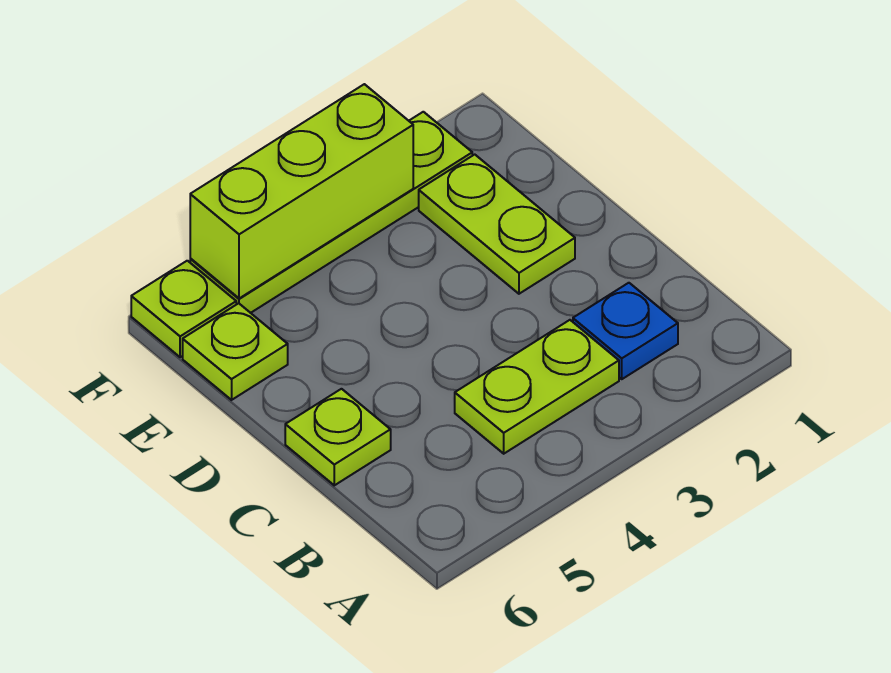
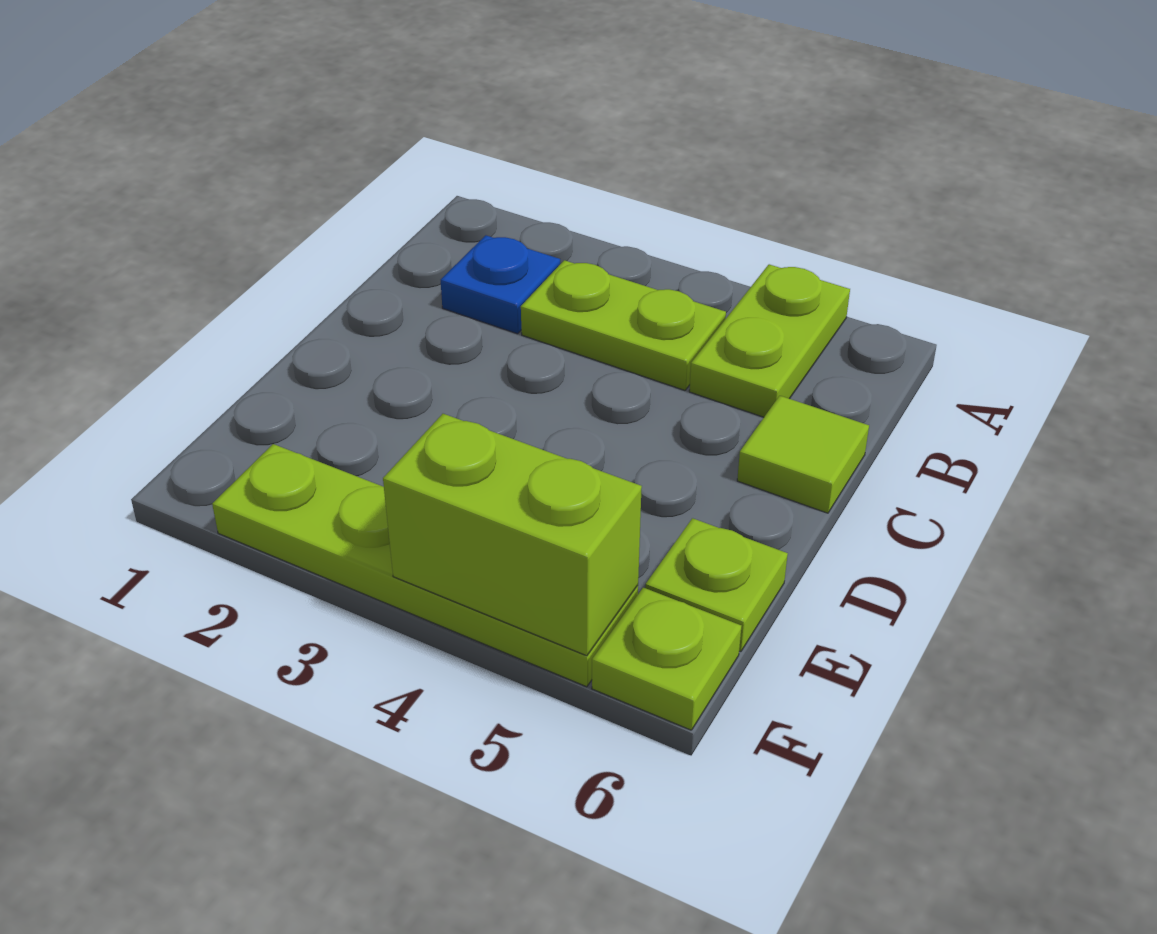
lime plate C6 level 1 -> lime tile C6 level 1
lime plate D2:E2 level 1 -> lime plate A5:B5 level 1
lime brick F3:F5 level 2 -> lime brick F4:F5 level 2

